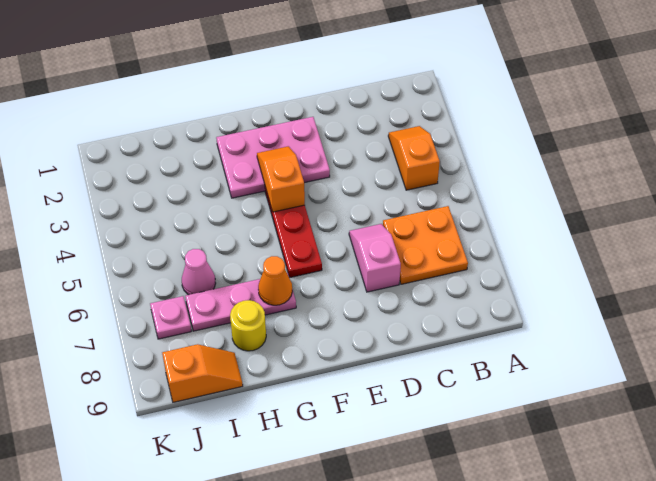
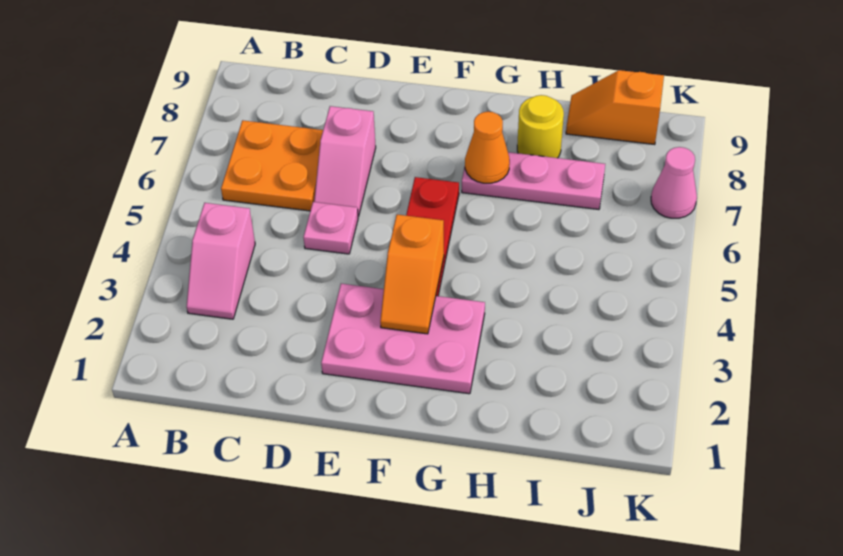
orange slope B3:B4 level 1 top 4 -> pink slope B3:B4 level 1 top 4
pink cone I6 level 1 -> pink cone K7 level 1
pink plate J7 level 1 -> pink plate D5 level 1

